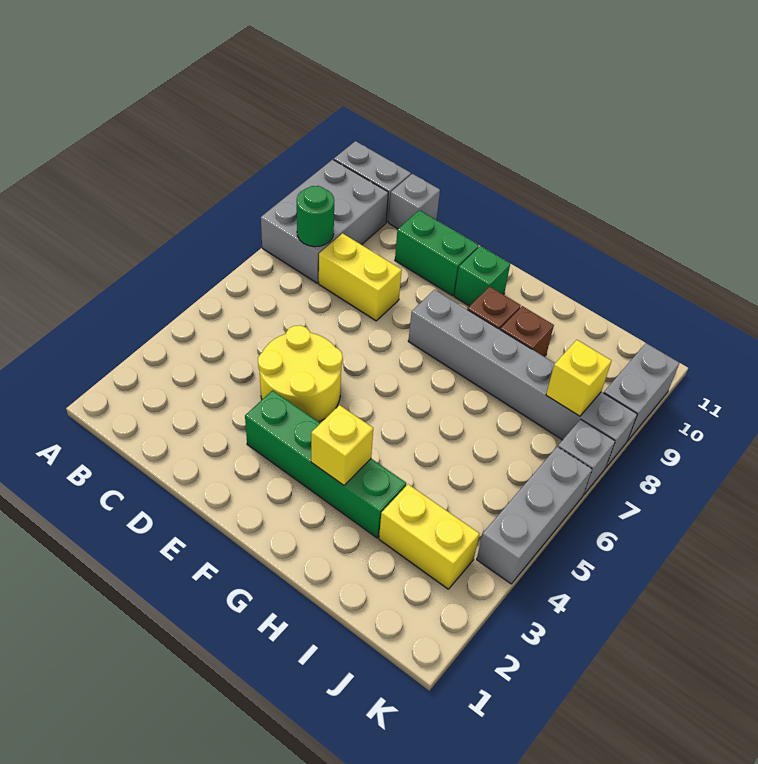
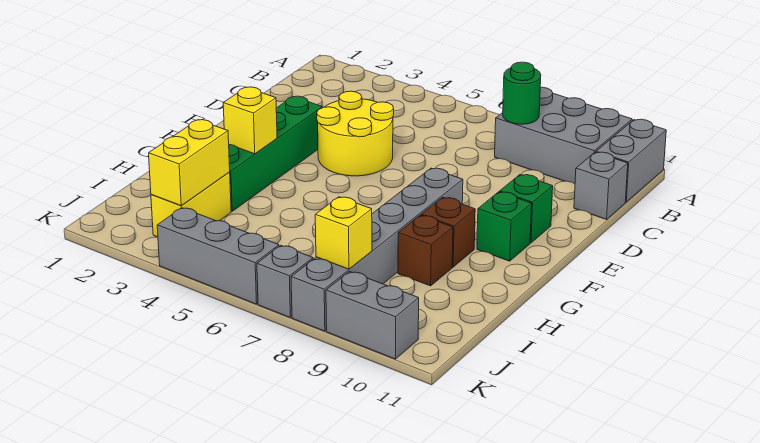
yellow brick C8:D8 level 1 -> yellow brick I3:J3 level 2
green brick D10:E10 level 1 -> green brick E10 level 1

